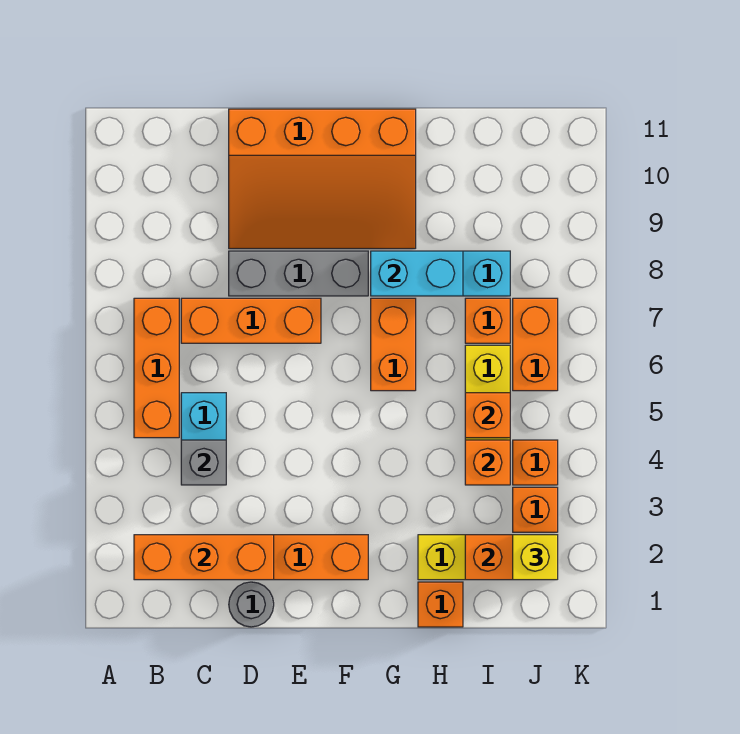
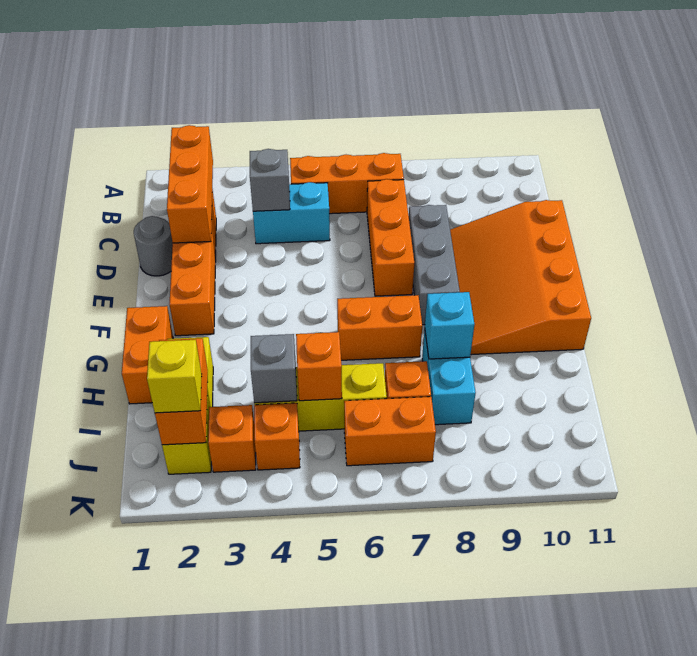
cyan brick G8:H8 level 2 -> cyan brick H8 level 2
orange brick H1 level 1 -> orange brick G1:H1 level 1
orange brick I4 level 2 -> grey brick I4 level 2

